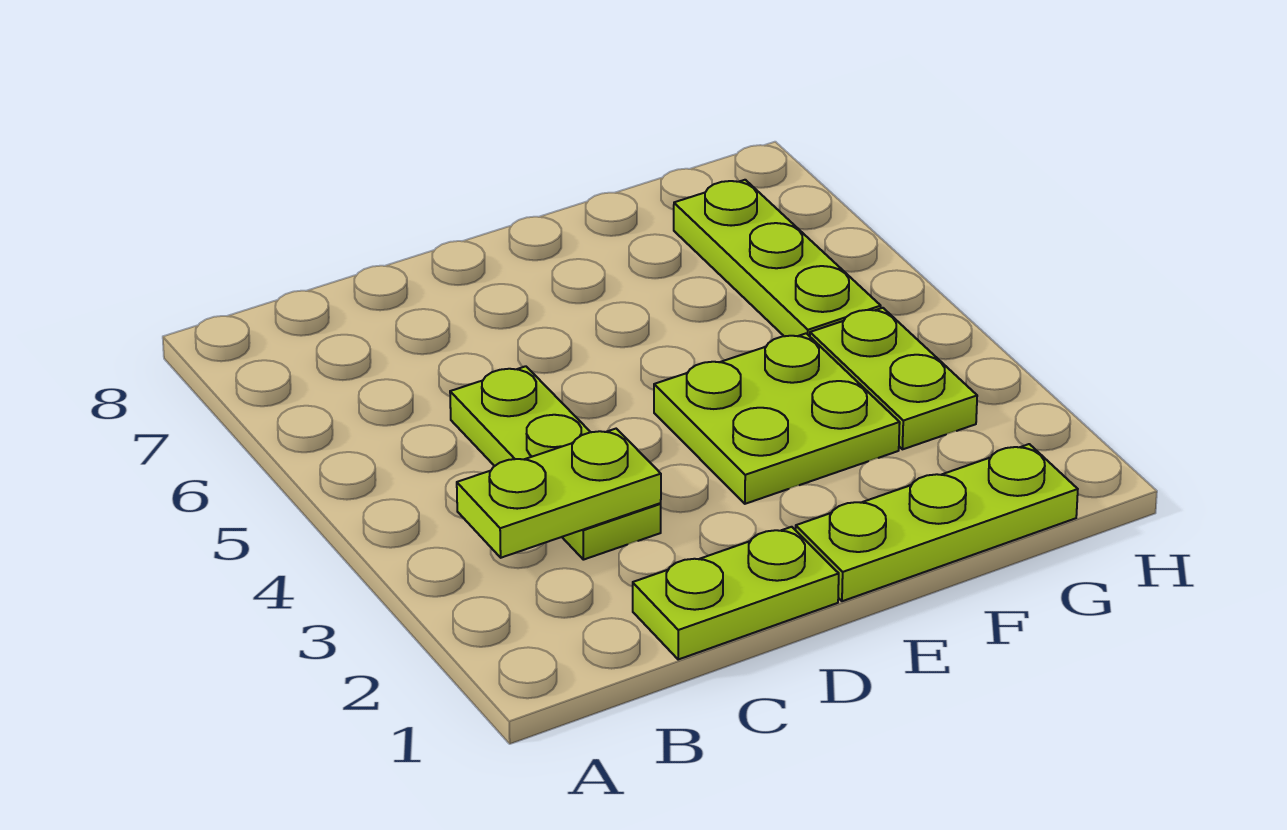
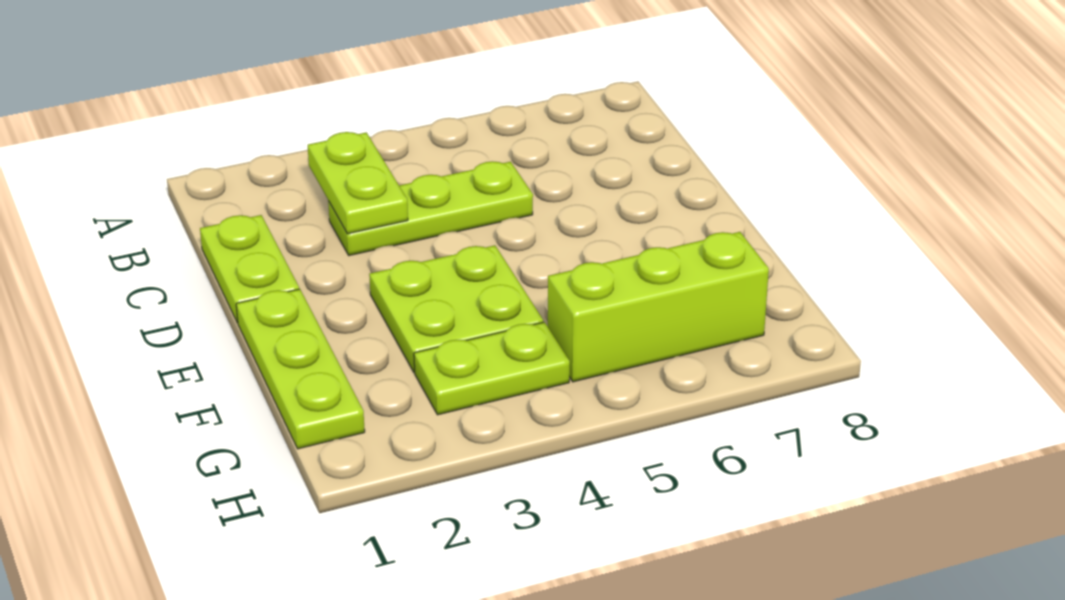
lime plate G5:G7 level 1 -> lime brick G5:G7 level 1

